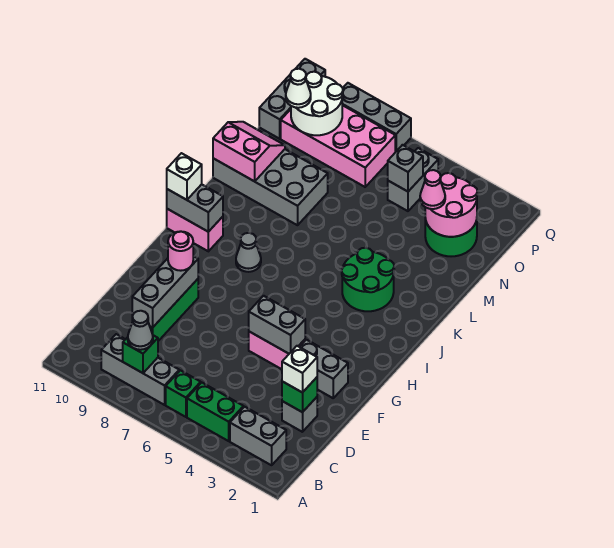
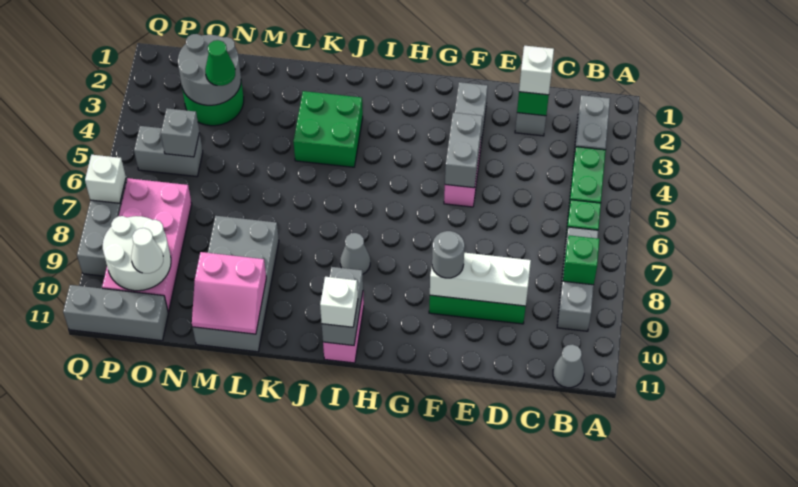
grey cone B8 level 3 -> grey cone B11 level 1
grey brick D9:F9 level 2 -> white brick D9:F9 level 2
pink round brick F9 level 3 -> grey round brick F9 level 3
green round brick J3:K4 level 1 -> green brick J3:K4 level 1
pink slope L10:M11 level 2 top L -> pink slope L10:M11 level 2 top 10
pink round brick N2:O3 level 2 -> grey round brick N2:O3 level 2
pink cone N3 level 3 -> green cone N3 level 3
none -> white brick Q7 level 2

